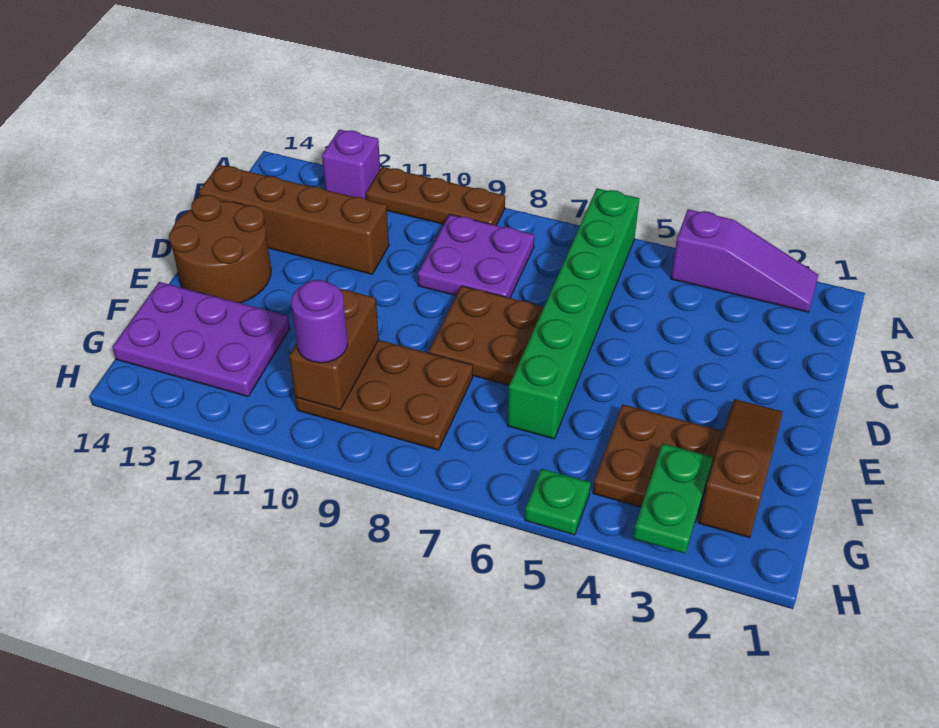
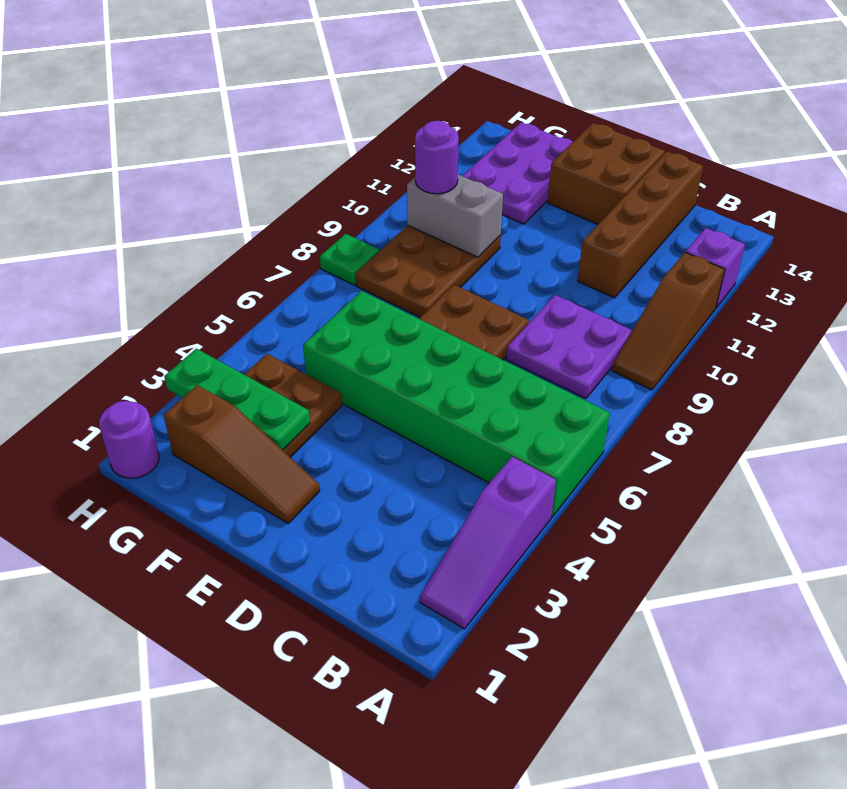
green brick A6:F6 level 1 -> green brick A5:F6 level 1
brown plate A9:A11 level 1 -> brown slope A9:A11 level 1 top 11
brown round brick D13:E14 level 1 -> brown brick D13:E14 level 1
brown brick F10:G10 level 2 -> grey brick F10:G10 level 2
green plate G3:H3 level 2 -> green plate F3:H3 level 2
none -> purple round brick H1 level 1
green plate H5 level 1 -> green plate H8 level 1

